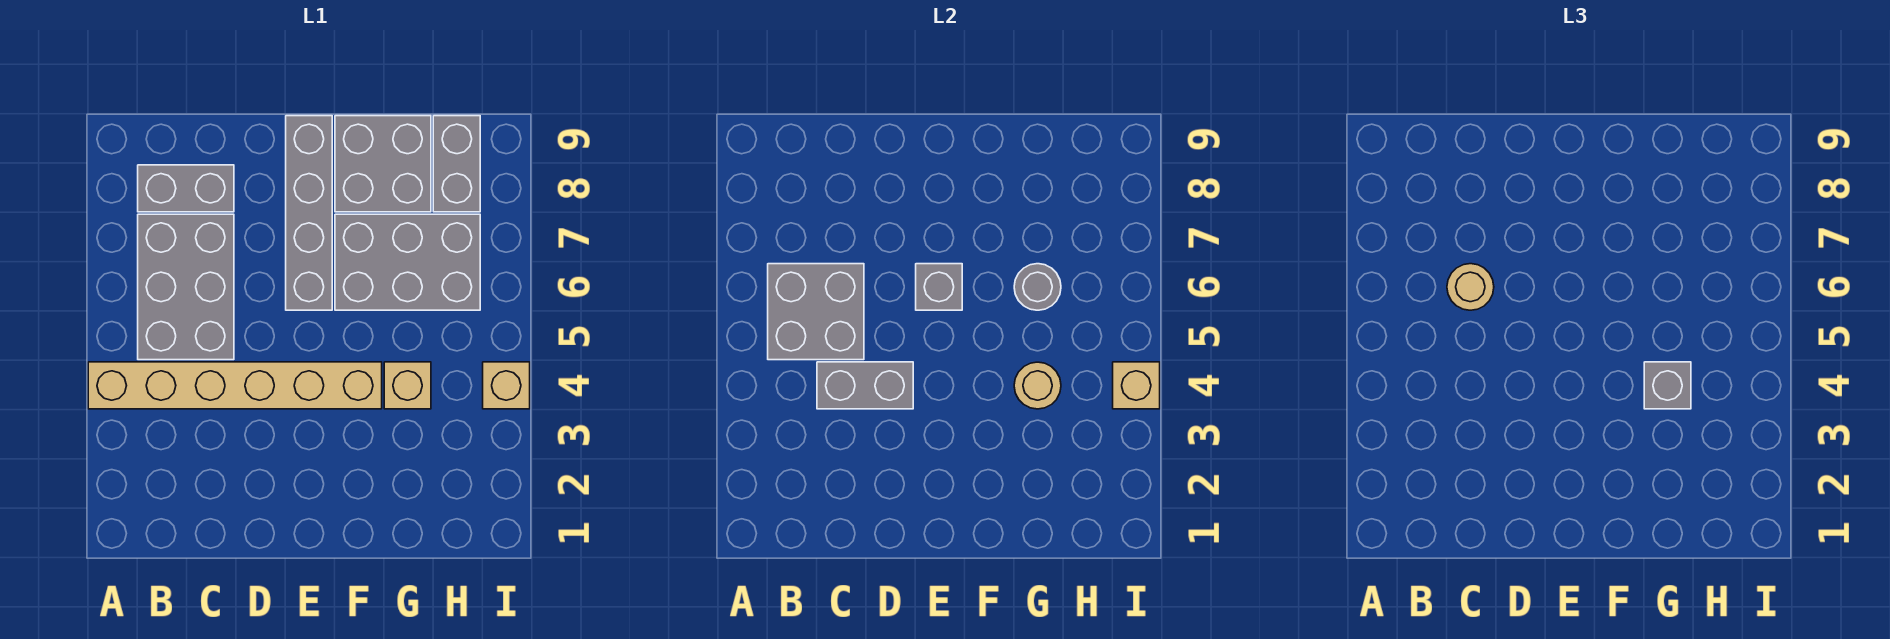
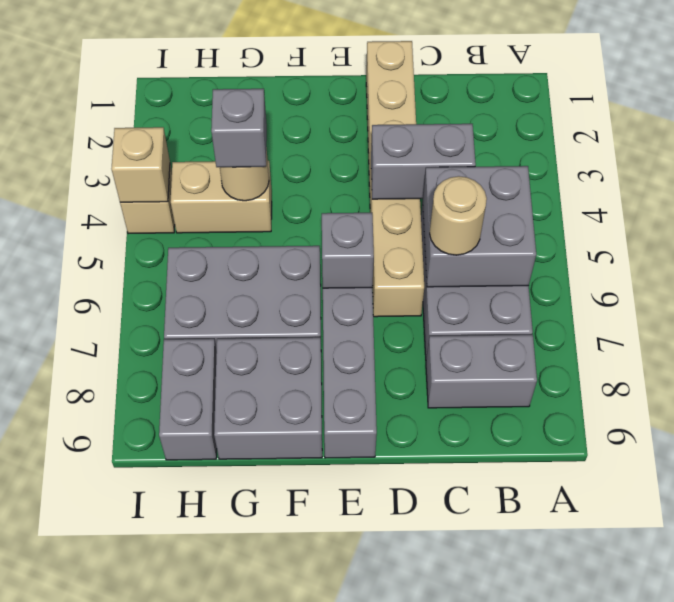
tan brick A4:F4 level 1 -> tan brick D1:D6 level 1
tan brick G4 level 1 -> tan brick G4:H4 level 1
grey round brick G6 level 2 -> none

